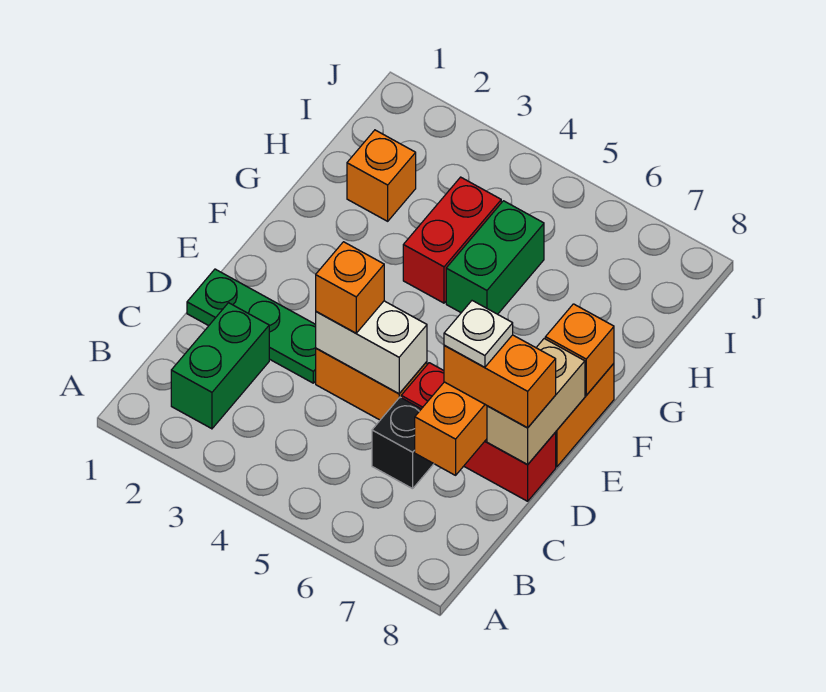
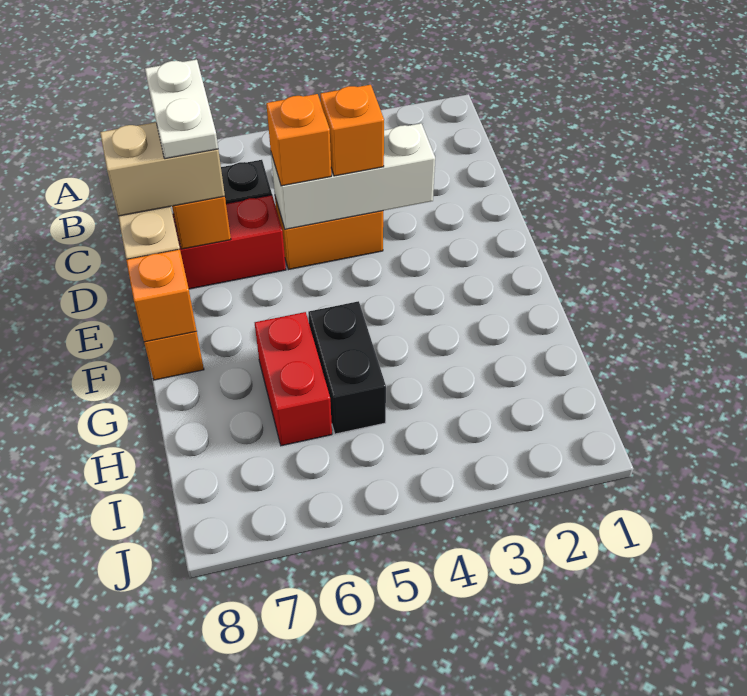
green brick B2:C2 level 1 -> none
green plate D1:D3 level 1 -> none
white brick D4:D5 level 2 -> white brick D3:D5 level 2
orange brick D7:D8 level 3 -> tan brick D7:D8 level 3
white plate D7 level 4 -> white plate C7:D7 level 4
red brick G4:H4 level 1 -> red brick G6:H6 level 1
green brick G5:H5 level 1 -> black brick G5:H5 level 1
orange brick H2 level 1 -> orange brick D5 level 3

